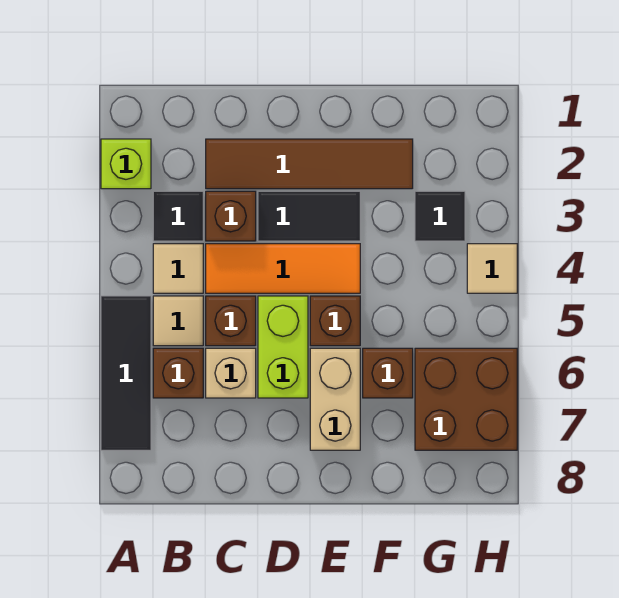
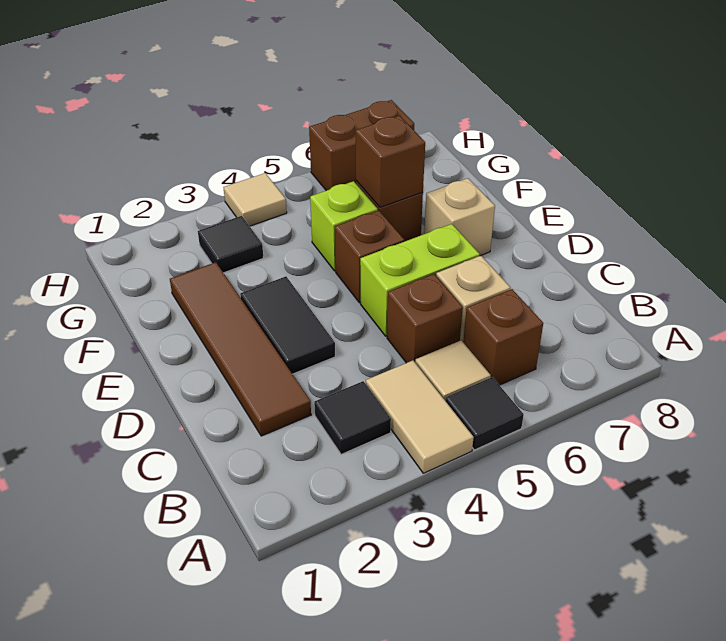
lime brick A2 level 1 -> lime brick F5 level 1
black tile A5:A7 level 1 -> black tile A5 level 1
tan tile B4 level 1 -> tan tile A4:B4 level 1
brown brick C3 level 1 -> brown brick F6 level 2
orange tile C4:E4 level 1 -> none
tan brick E6:E7 level 1 -> tan brick E7 level 1
brown brick G6:H7 level 1 -> brown brick H6:H7 level 1

